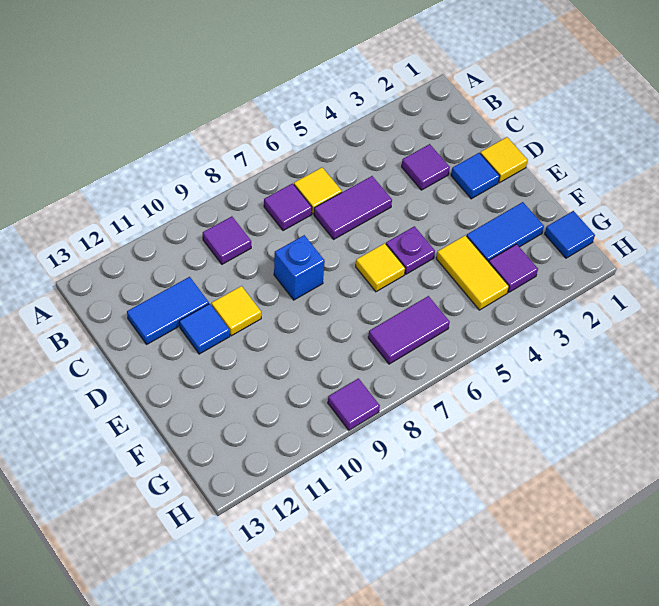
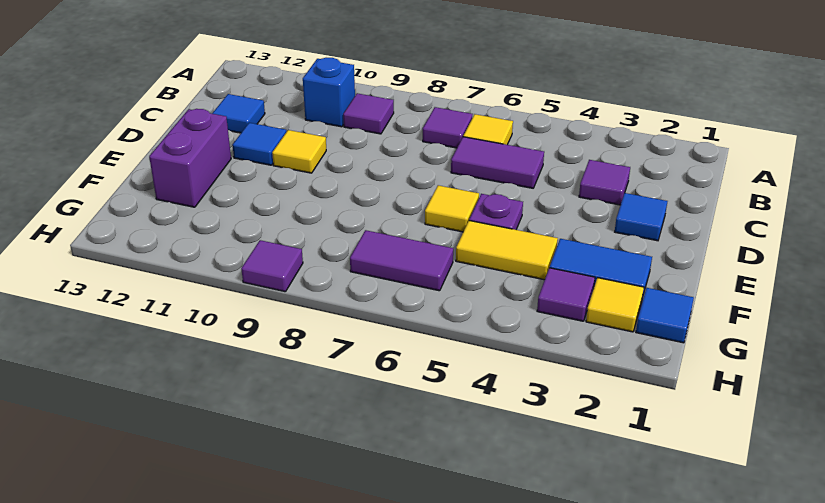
blue tile C11:C12 level 1 -> blue tile C12 level 1
yellow tile D1 level 1 -> yellow tile G2 level 1
blue brick D8 level 1 -> blue brick B10 level 1
none -> purple brick E12:F12 level 1
yellow tile F4:G4 level 1 -> yellow tile F4:F5 level 1

